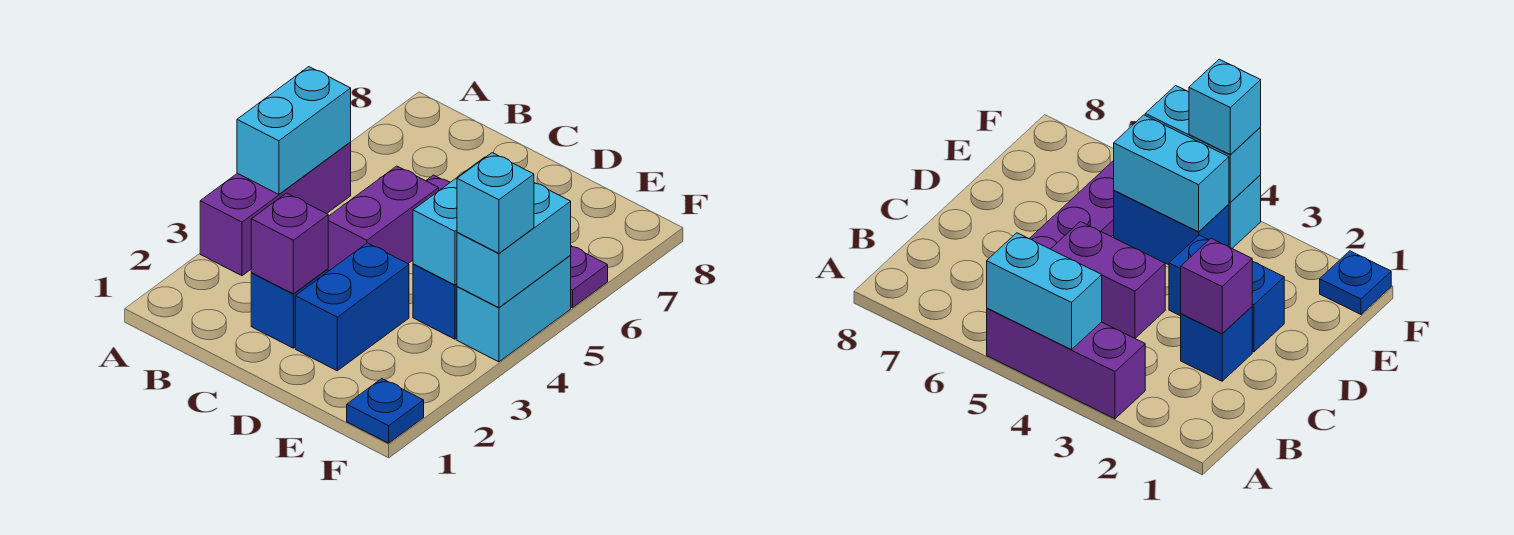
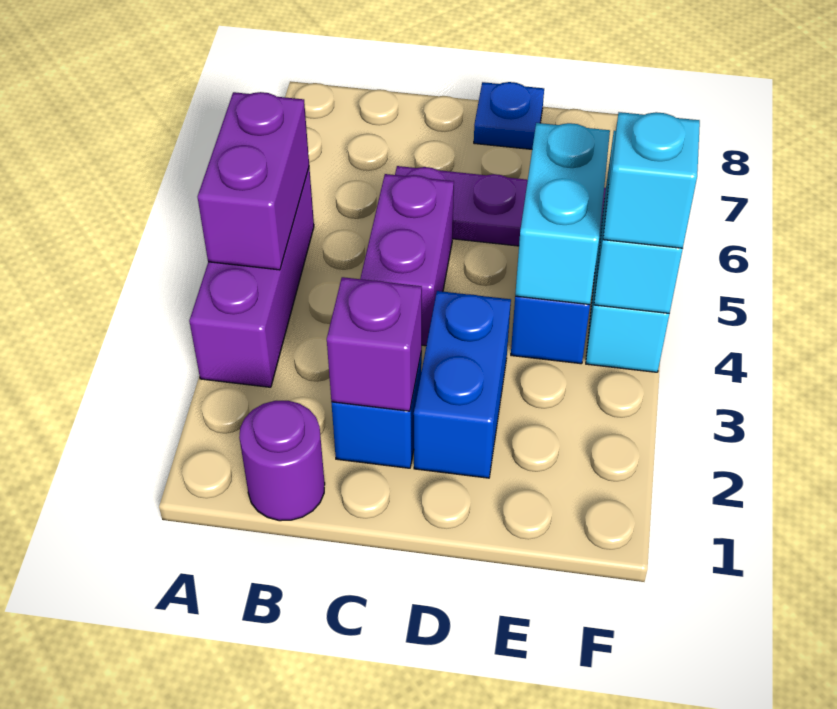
cyan brick A4:A5 level 2 -> purple brick A4:A5 level 2
none -> purple round brick B1 level 1
blue plate F1 level 1 -> blue plate D8 level 1

